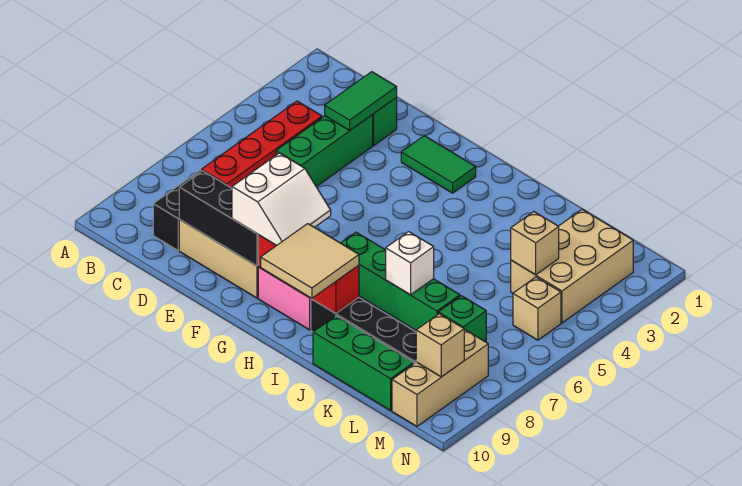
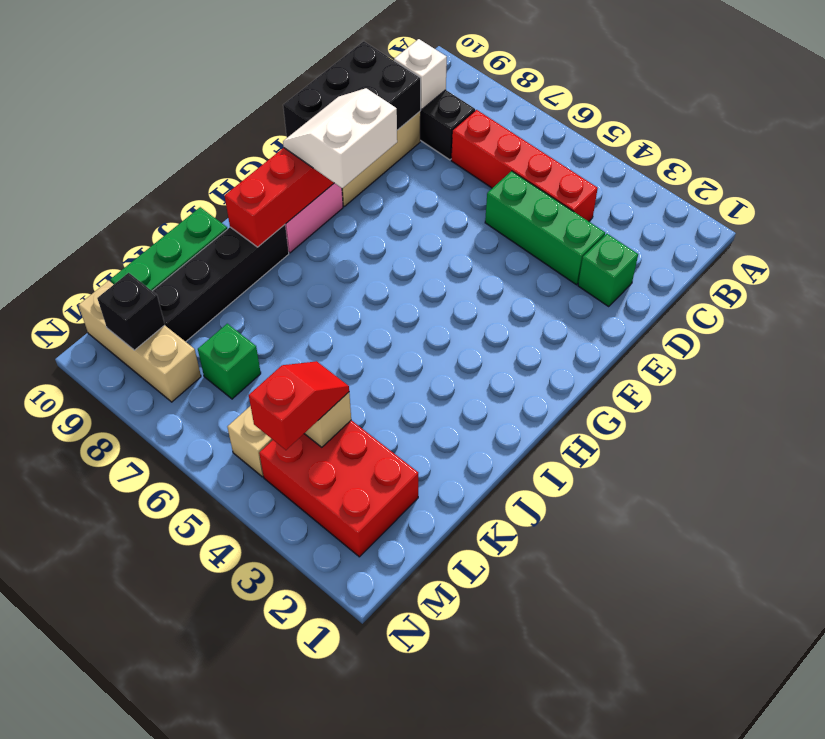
green tile D2:D3 level 2 -> none
black brick D9:F9 level 2 -> black brick D9:F10 level 2
green tile F2:G2 level 1 -> none
white slope F8:G9 level 3 top F -> white slope F8:G9 level 3 top 8
green brick H7:K7 level 1 -> none
tan tile H9:I10 level 3 -> none
white brick J7 level 2 -> white brick C9 level 2
tan brick L2:M4 level 1 -> red brick L2:M4 level 1
none -> red slope L4:M4 level 3 top M
tan brick M9 level 2 -> black brick M9 level 2

